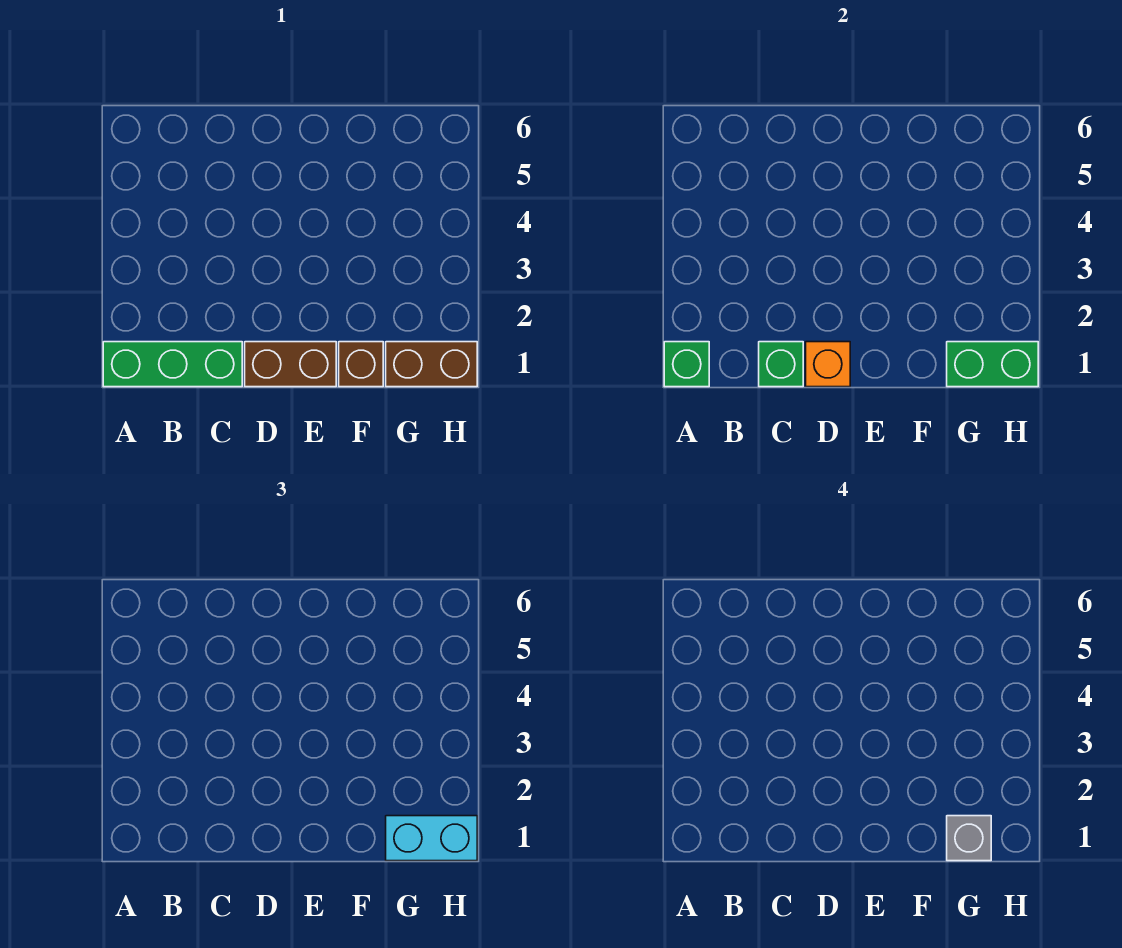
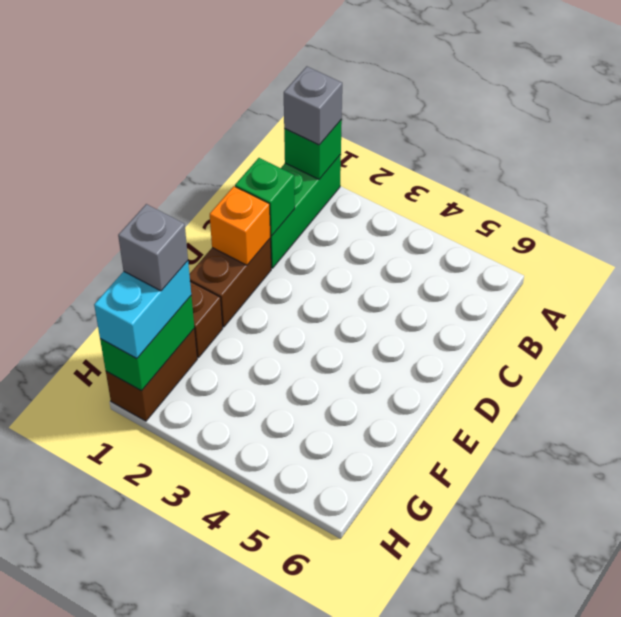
none -> grey brick A1 level 3

